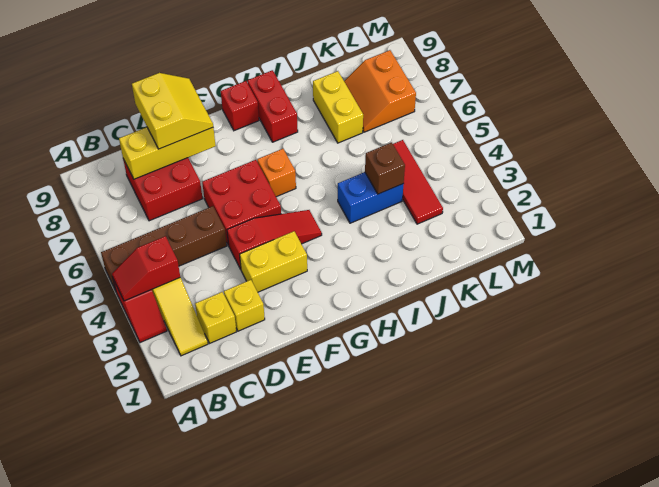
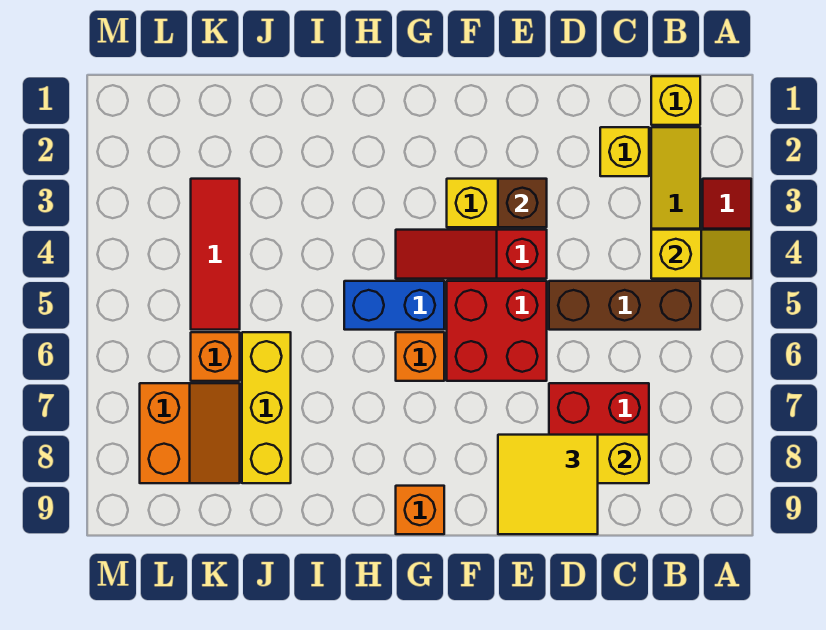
red slope A4:B4 level 2 top B -> yellow slope A4:B4 level 2 top B
brown brick A5:D5 level 1 -> brown brick B5:D5 level 1
yellow brick D2 level 1 -> yellow brick B1 level 1
yellow slope D8:E9 level 3 top D -> yellow tile D8:E9 level 3
red brick G9 level 1 -> orange brick G9 level 1
red brick H8:H9 level 1 -> none
blue brick I4:J4 level 1 -> blue brick G5:H5 level 1
brown brick J4 level 2 -> brown brick E3 level 2
yellow brick J7:J8 level 1 -> yellow brick J6:J8 level 1
none -> orange brick K6 level 1

